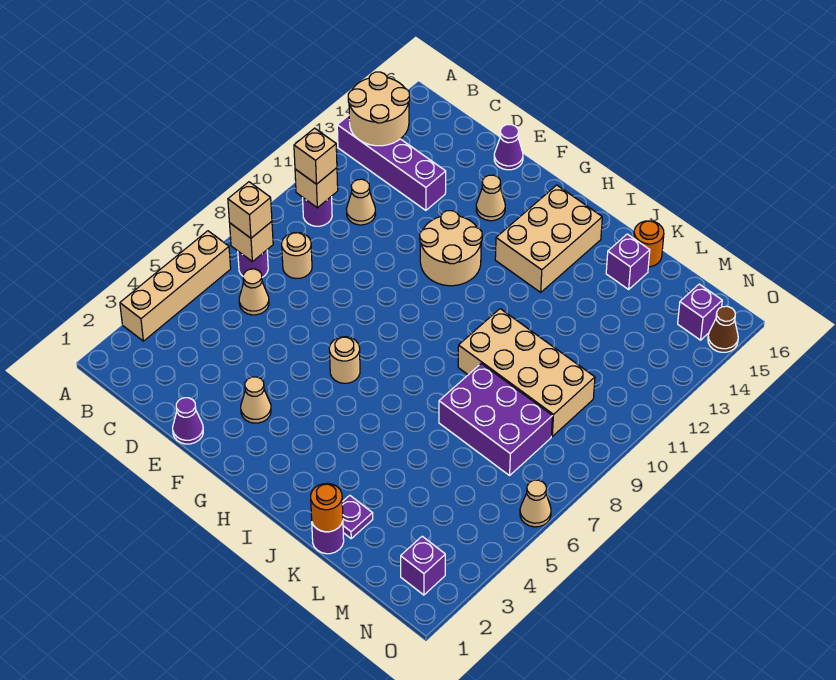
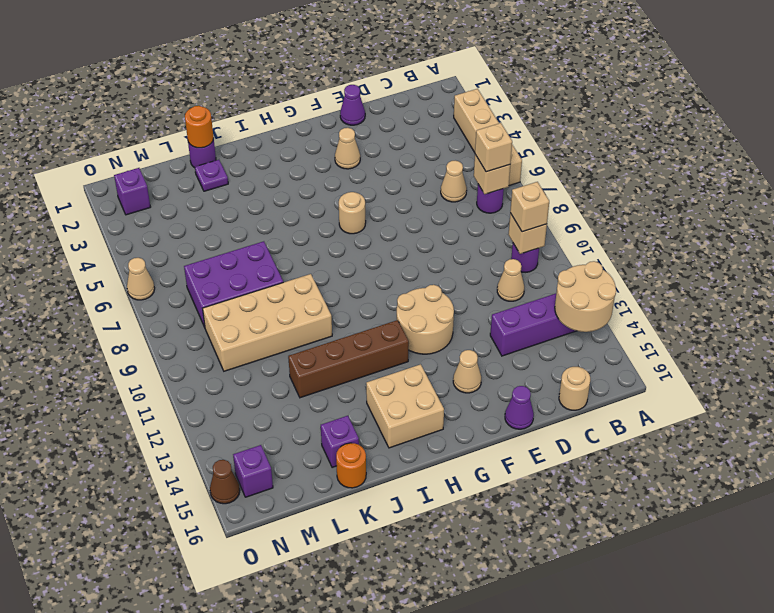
tan round brick C8 level 1 -> tan round brick C16 level 1
none -> brown brick H12:K12 level 1
tan brick H13:I15 level 1 -> tan brick H14:I15 level 1

